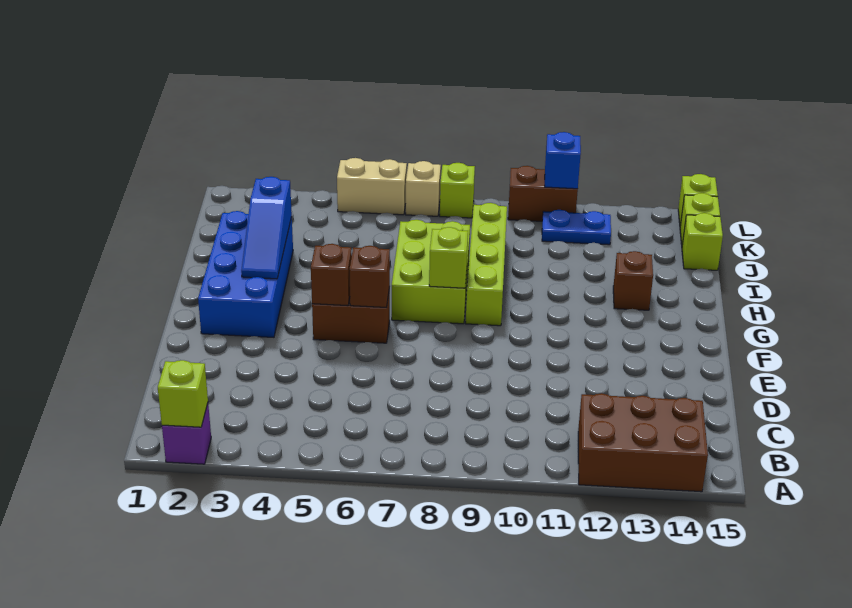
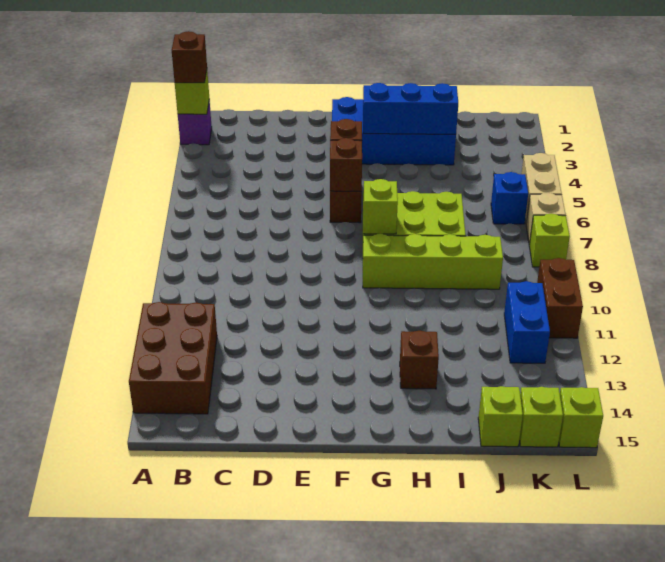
none -> brown brick A2 level 3
blue slope G3:I3 level 2 top I -> blue brick G3:I3 level 2
blue plate K11:K12 level 1 -> blue brick K11:K12 level 1
blue brick L11 level 2 -> blue brick K6 level 1

